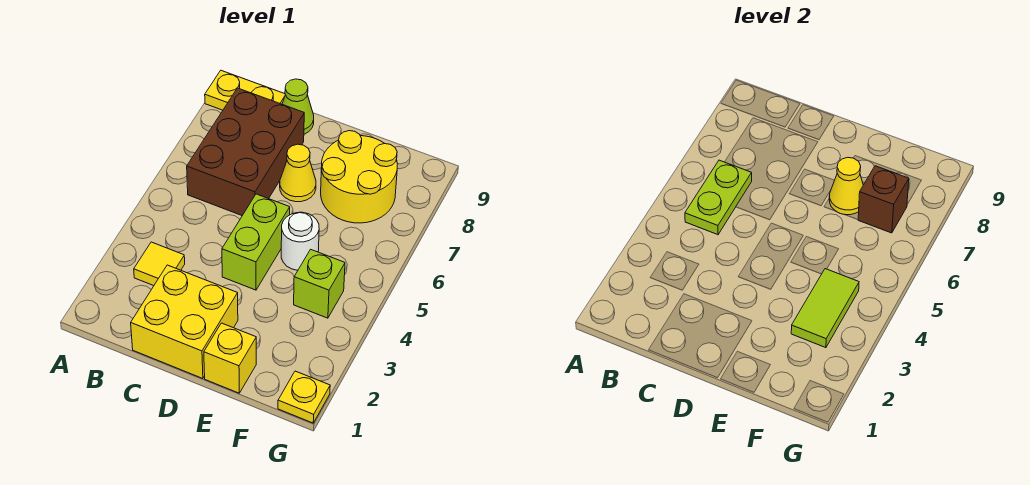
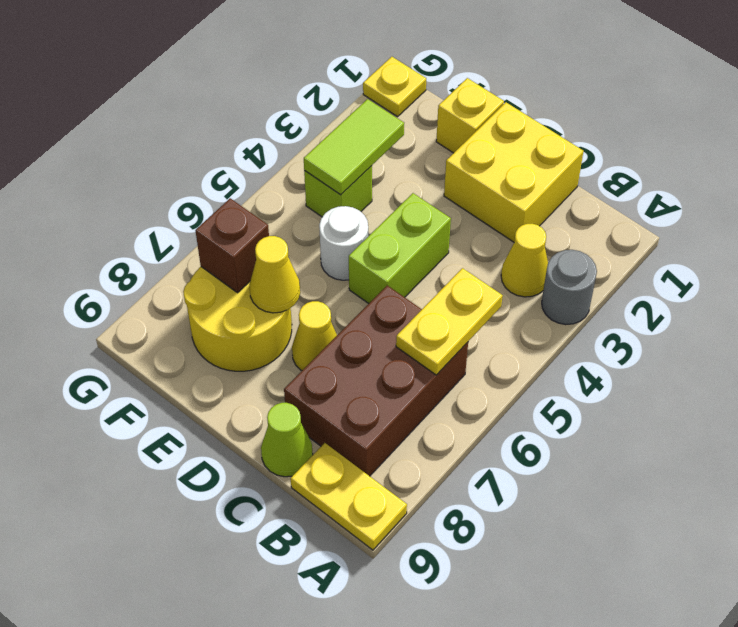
none -> grey round brick A3 level 1
yellow tile B3 level 1 -> yellow cone B3 level 1
lime plate B5:B6 level 2 -> yellow plate B5:B6 level 2

